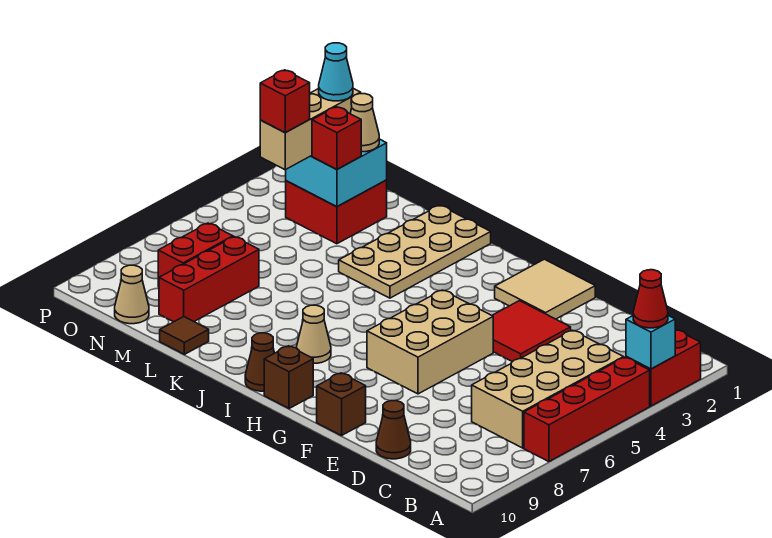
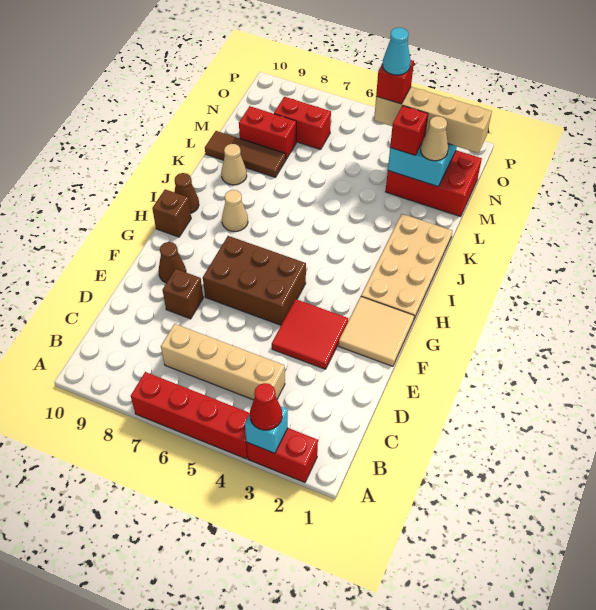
tan brick B4:C7 level 1 -> tan brick C4:C7 level 1
brown cone D10 level 1 -> brown cone F9 level 1
tan brick F5:G7 level 1 -> brown brick F5:G7 level 1
brown brick F10 level 1 -> brown brick E8 level 1
tan plate J1:K4 level 1 -> tan plate H1:K2 level 1
brown tile L10 level 1 -> brown tile L8:L10 level 1
red brick M2:N3 level 1 -> red brick M1:N3 level 1
red brick M7:M9 level 1 -> red brick M8:M9 level 1
tan brick N2:N4 level 3 -> tan brick N1:N4 level 3
cyan cone N2 level 4 -> cyan cone N4 level 5
tan cone N10 level 1 -> tan cone K9 level 1

